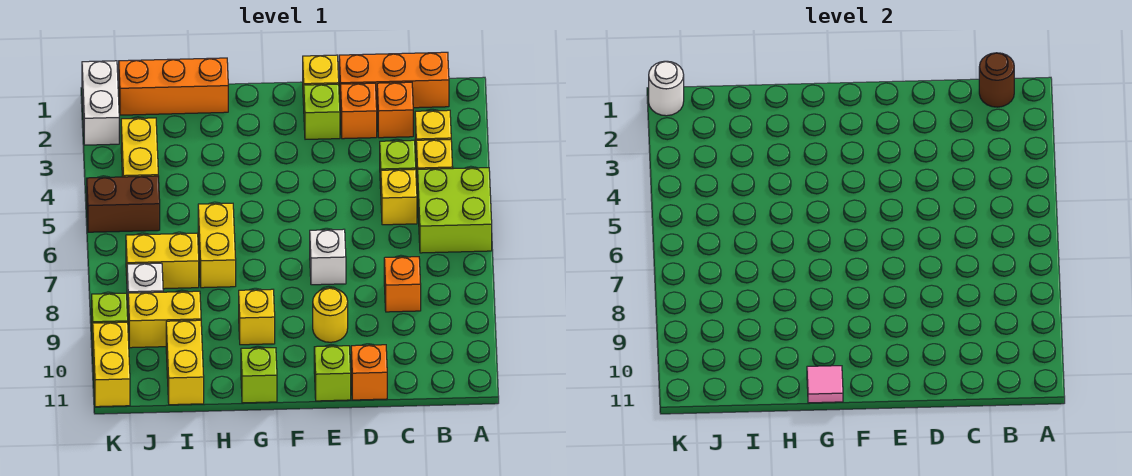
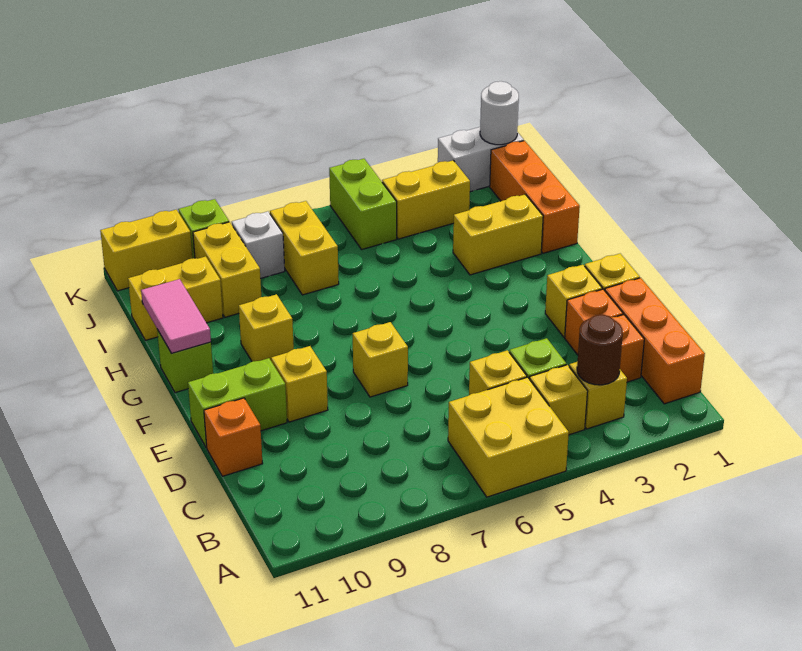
lime brick A5:B6 level 1 -> yellow brick A5:B6 level 1
brown round brick B1 level 2 -> brown round brick B3 level 2
orange brick C8 level 1 -> none
lime brick E2 level 1 -> yellow brick E2 level 1
white brick E7 level 1 -> yellow brick E7 level 1
yellow round brick E9 level 1 -> yellow brick E9 level 1
lime brick E11 level 1 -> lime brick E10:E11 level 1
pink tile G11 level 2 -> pink tile G11:H11 level 2
yellow brick H6:H7 level 1 -> yellow brick H2:H3 level 1
brown brick J5:K5 level 1 -> lime brick J5:K5 level 1

